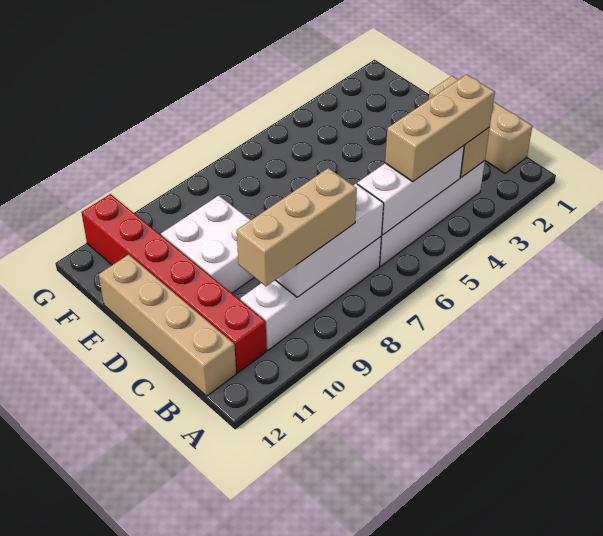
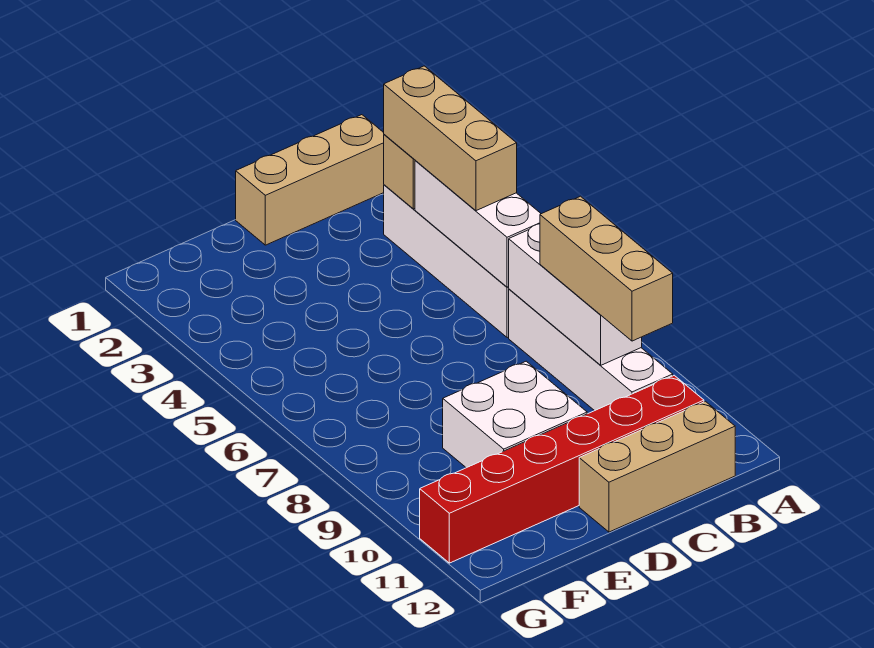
tan brick B12:E12 level 1 -> tan brick B12:D12 level 1

